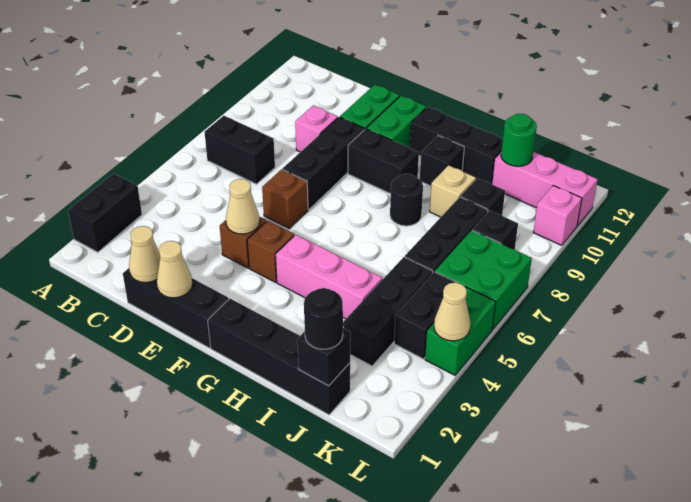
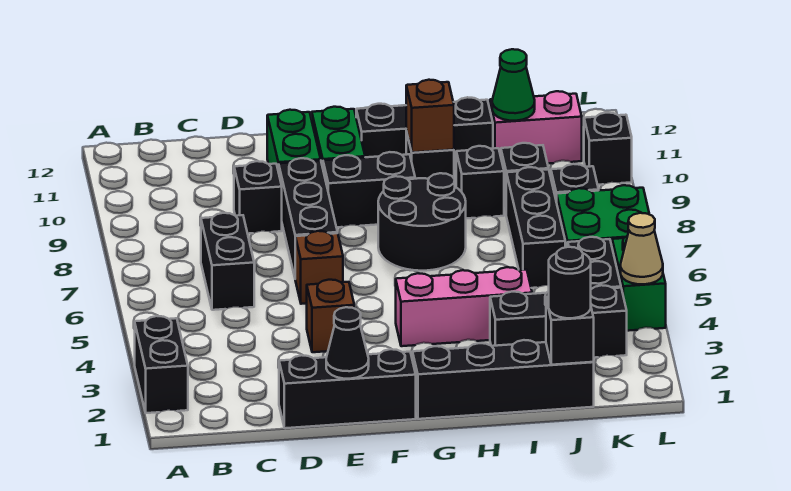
black brick B7:C7 level 1 -> black brick C6:C7 level 1
tan cone D1 level 2 -> none
pink brick D9 level 1 -> black brick D9 level 1
tan cone E1 level 2 -> black cone E1 level 2
tan cone E4 level 2 -> none
brown brick F4 level 1 -> brown brick H10 level 2
black round brick H8 level 1 -> black round brick G7:H8 level 1
tan brick I9 level 1 -> black brick I9 level 1
black brick J3:J5 level 1 -> black brick I3:K3 level 1
pink brick J11:L11 level 1 -> pink brick J11:K11 level 1
green round brick J11 level 2 -> green cone J11 level 2
pink brick L10 level 1 -> black brick L10 level 1

